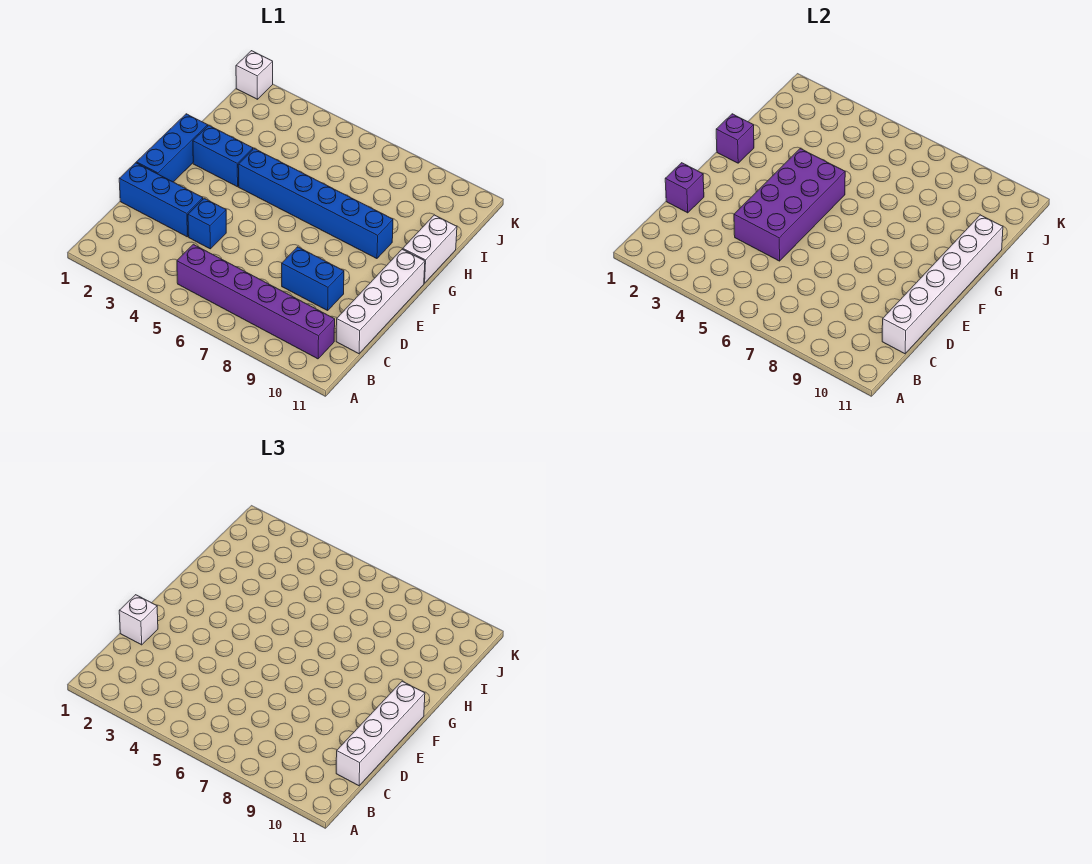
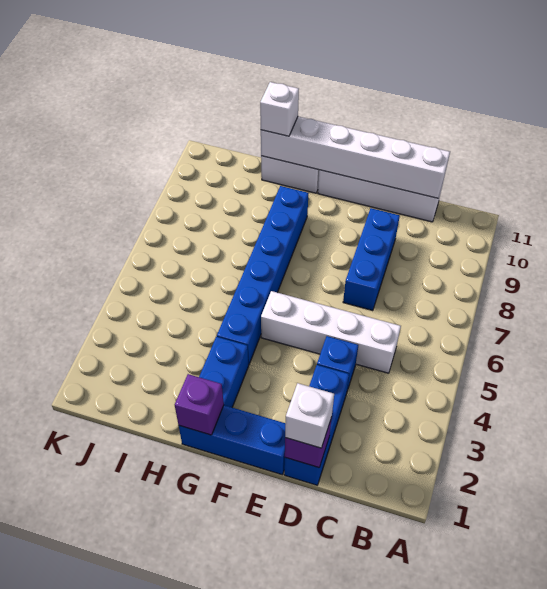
purple brick B5:B10 level 1 -> none
white brick C11:F11 level 3 -> white brick C5:F5 level 1
purple brick D4:G5 level 2 -> none
blue brick D8:D9 level 1 -> blue brick D7:D9 level 1
white brick K1 level 1 -> white brick H11 level 3

